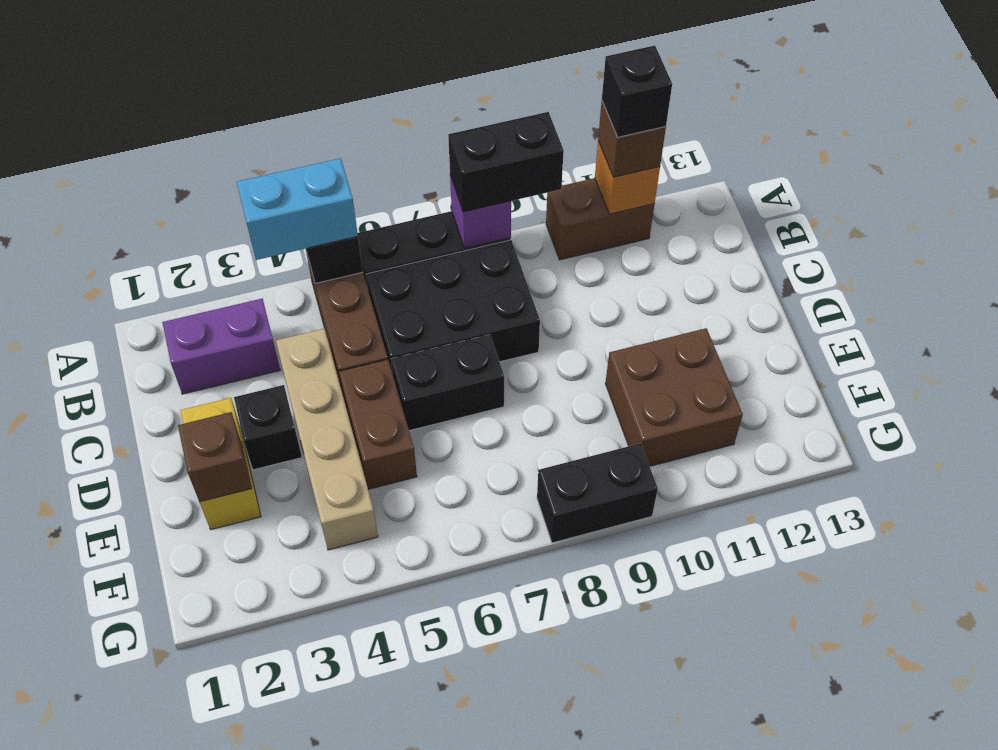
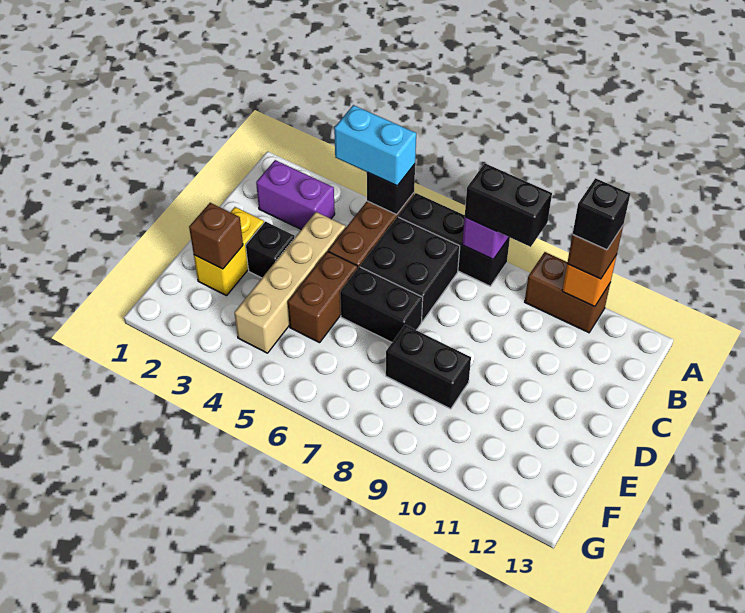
black brick B6:C8 level 1 -> black brick B6:C7 level 1
brown brick E10:F11 level 1 -> none
black brick G8:G9 level 1 -> black brick E8:E9 level 1

